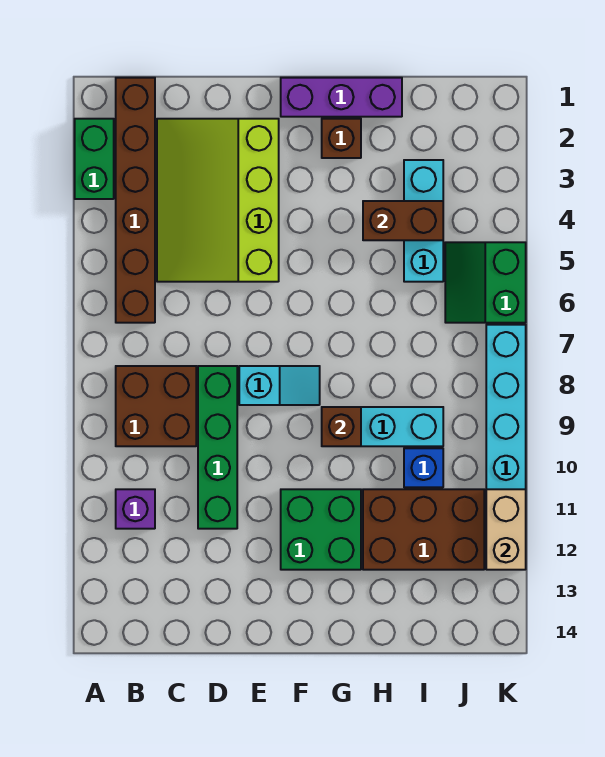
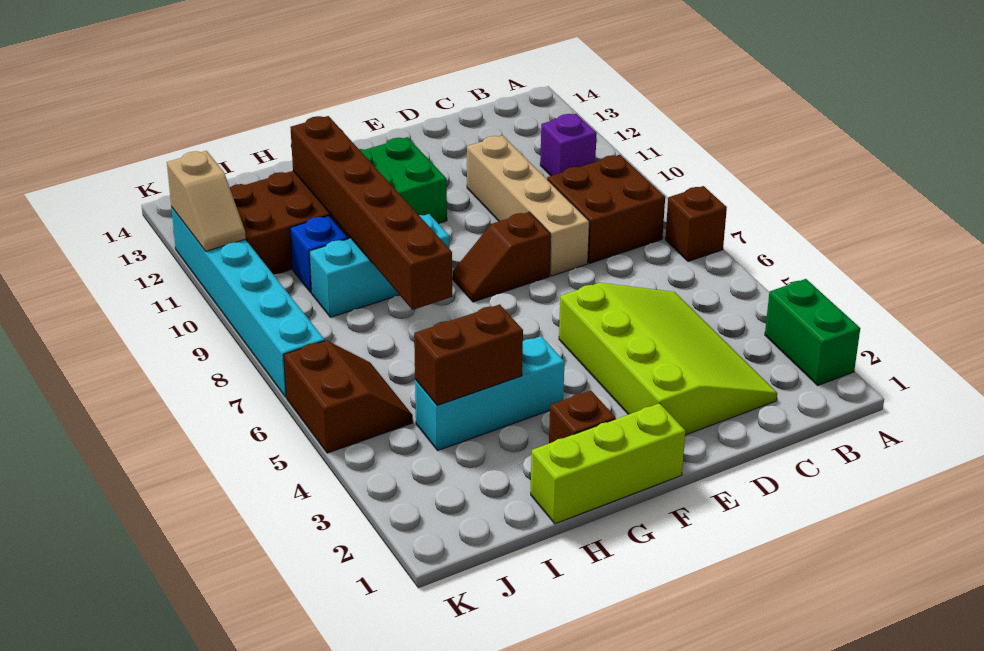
brown brick B1:B6 level 1 -> brown brick H7:H12 level 2
green brick D8:D11 level 1 -> tan brick D8:D11 level 1
cyan slope E8:F8 level 1 top E -> brown slope E8:F8 level 1 top E
purple brick F1:H1 level 1 -> lime brick F1:H1 level 1
brown brick G9 level 2 -> brown brick A7 level 1
cyan brick I3:I5 level 1 -> cyan brick G4:I4 level 1
green slope J5:K6 level 1 top K -> brown slope J5:K6 level 1 top K
tan brick K11:K12 level 2 -> tan slope K11:K12 level 2 top 12

